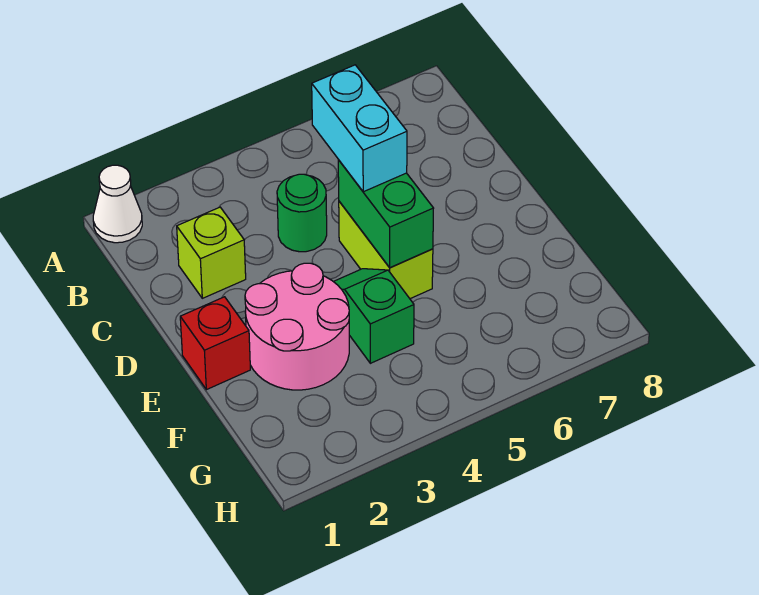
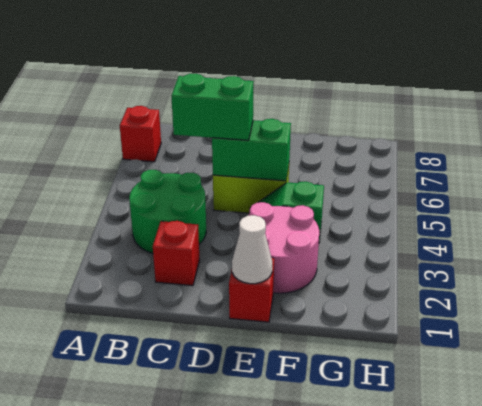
white cone A1 level 1 -> white cone E1 level 2
none -> red brick A7 level 1
lime brick C2 level 1 -> red brick C2 level 1
green round brick C4 level 1 -> green round brick B3:C4 level 1
cyan brick C5:D5 level 3 -> green brick C5:D5 level 3

